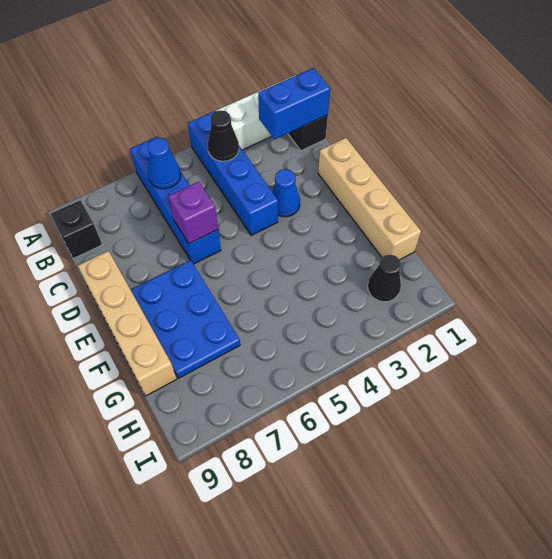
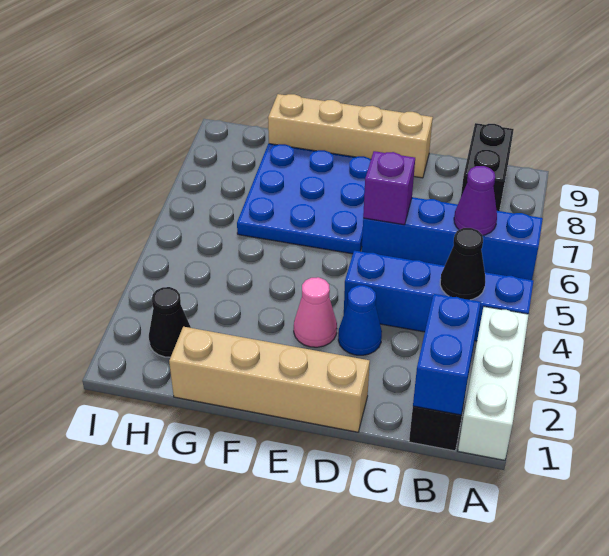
blue cone B6 level 2 -> purple cone B6 level 2
black brick B9 level 1 -> black brick B8:B9 level 1
none -> pink cone E3 level 1
blue plate E7:G8 level 1 -> blue plate E6:G8 level 1

